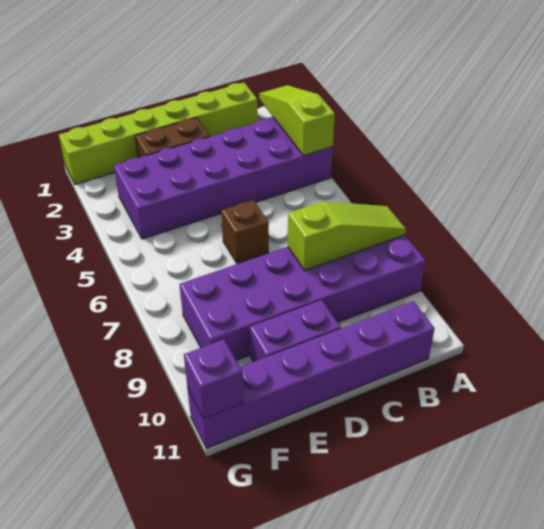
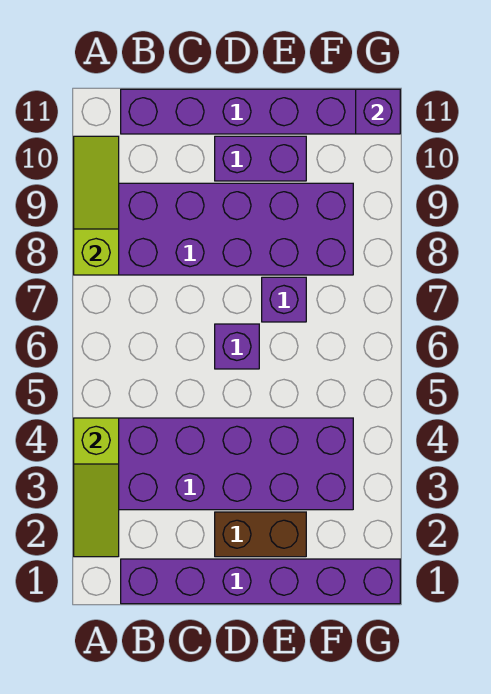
lime slope A8:C8 level 2 top C -> lime slope A8:A10 level 2 top 8
lime brick B1:G1 level 1 -> purple brick B1:G1 level 1
brown brick D6 level 1 -> purple brick D6 level 1
none -> purple brick E7 level 1

